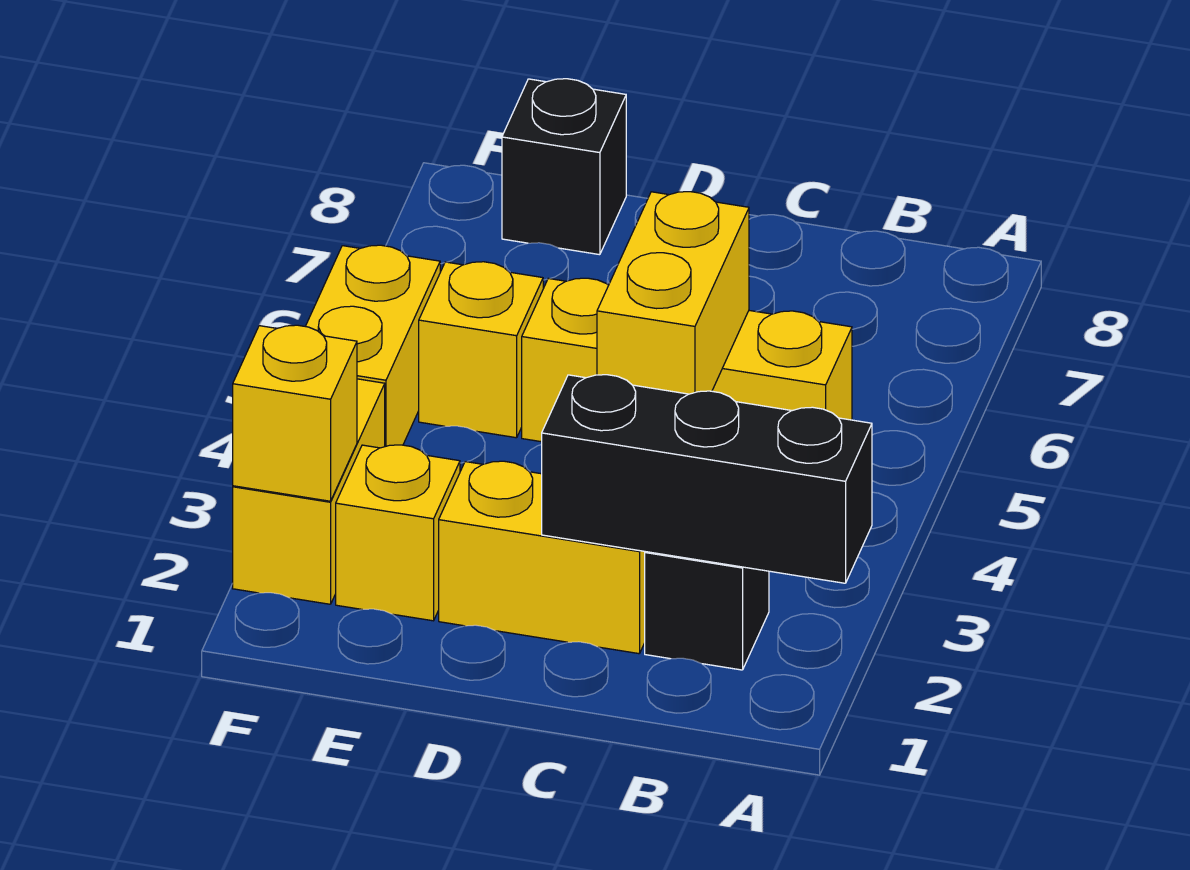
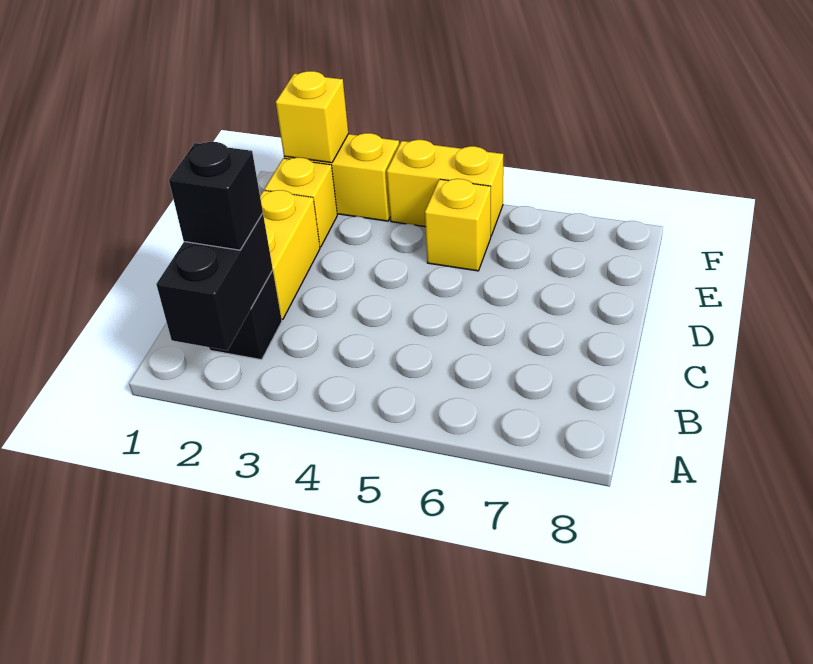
black brick A2:C2 level 2 -> black brick A2:B2 level 2
yellow brick B5:D5 level 1 -> none
yellow brick C4:C5 level 2 -> none
black brick E8 level 1 -> black brick B2 level 3

